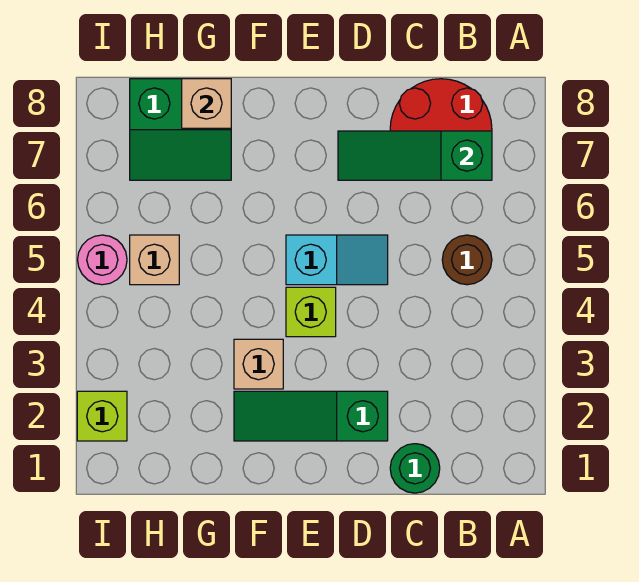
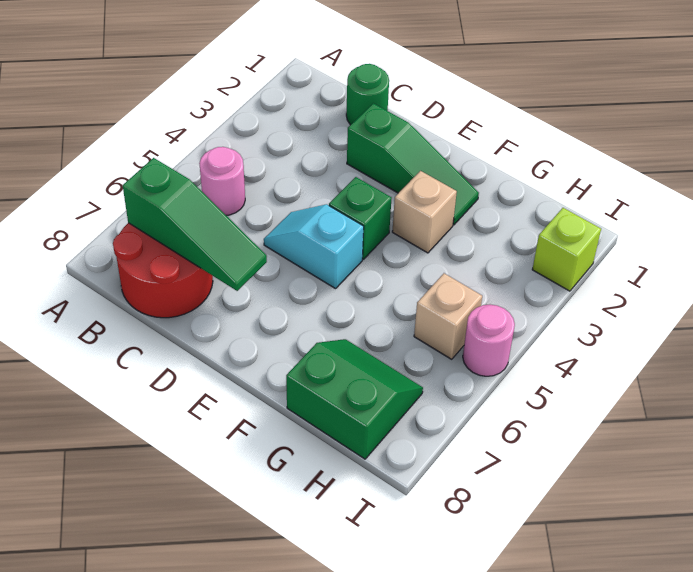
brown round brick B5 level 1 -> pink round brick B5 level 1
lime brick E4 level 1 -> green brick E4 level 1
tan brick G8 level 2 -> none

